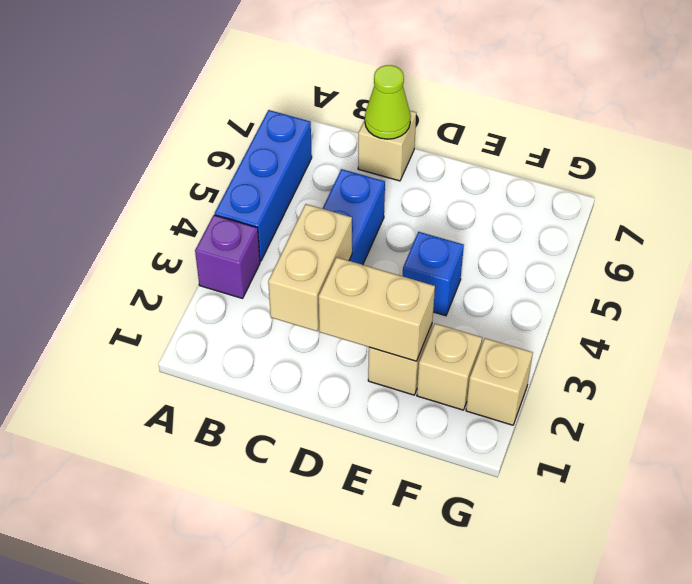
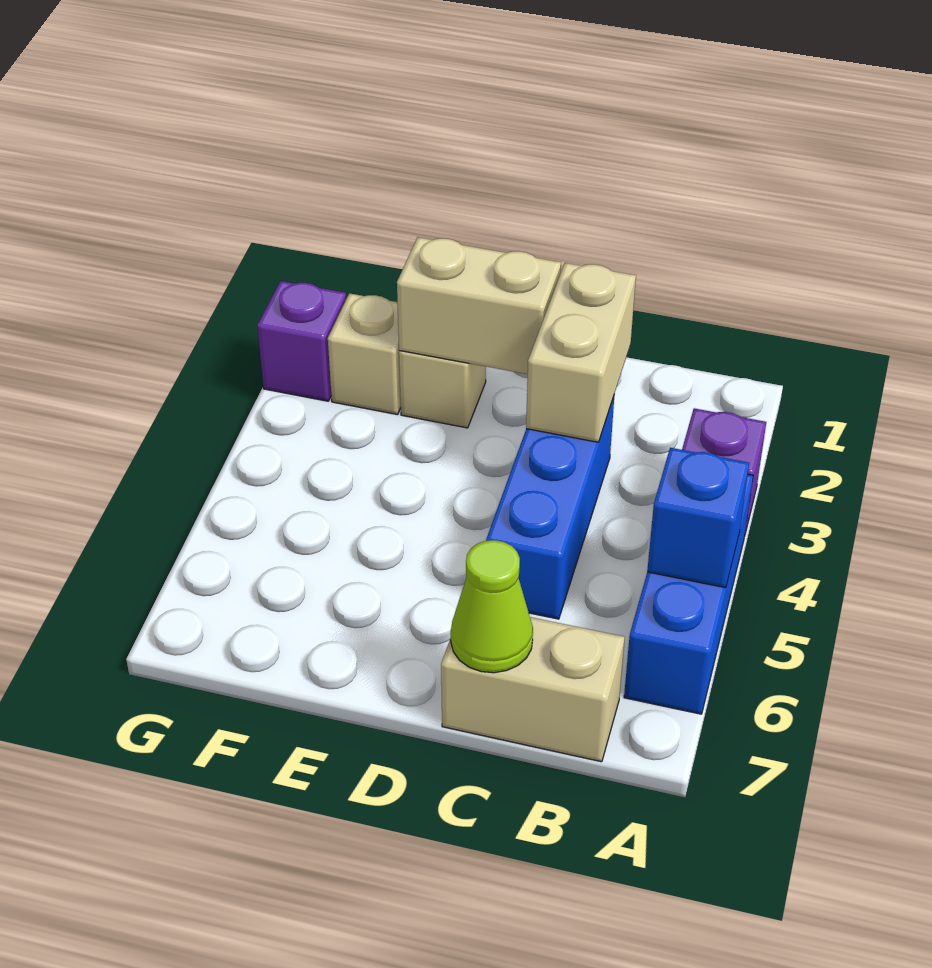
tan brick C7 level 1 -> tan brick B7:C7 level 1
blue brick E4 level 1 -> blue brick A5 level 2
tan brick G2 level 1 -> purple brick G2 level 1

